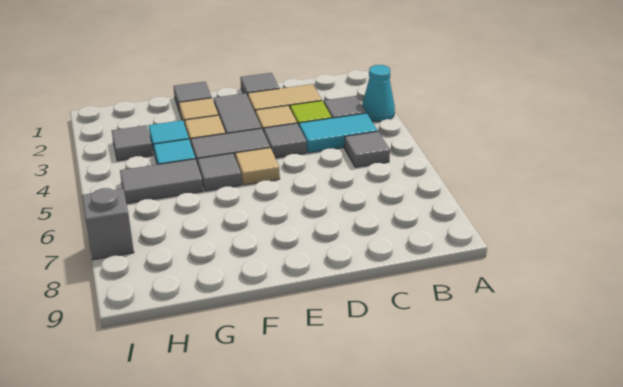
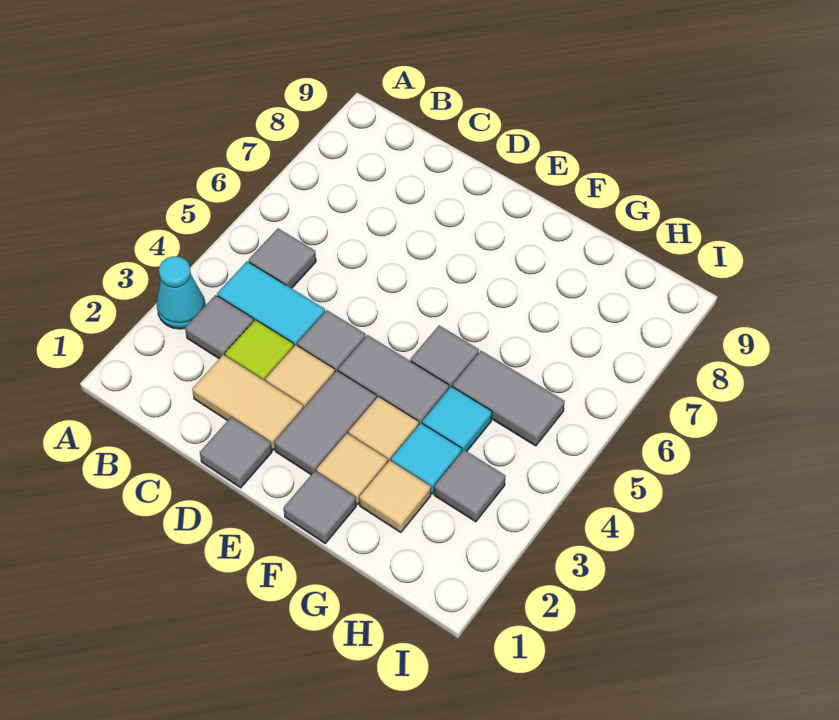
tan tile E5 level 1 -> tan tile G2 level 1
grey brick I7 level 1 -> none

